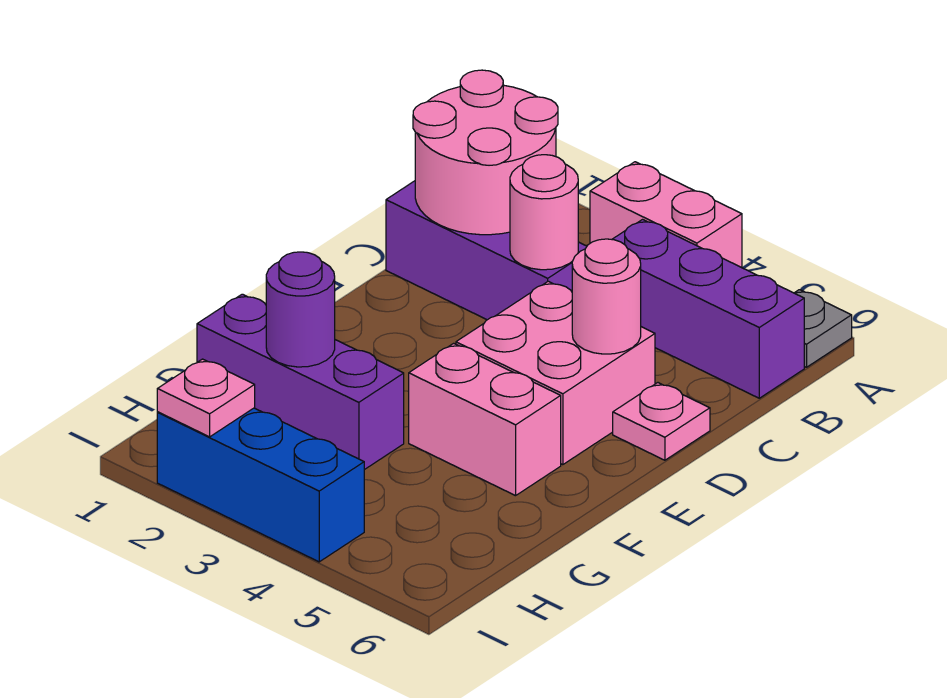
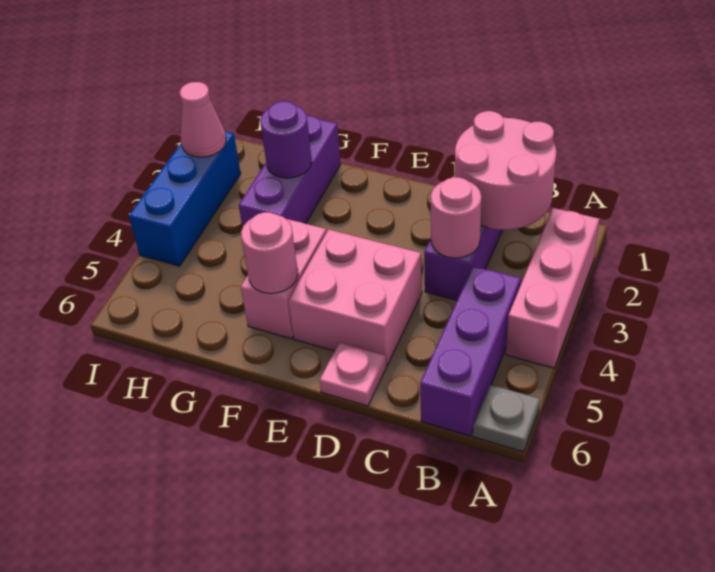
pink brick A3:A4 level 1 -> pink brick A2:A4 level 1
pink round brick D5 level 2 -> pink round brick F5 level 2
pink plate I2 level 2 -> pink cone I2 level 2

